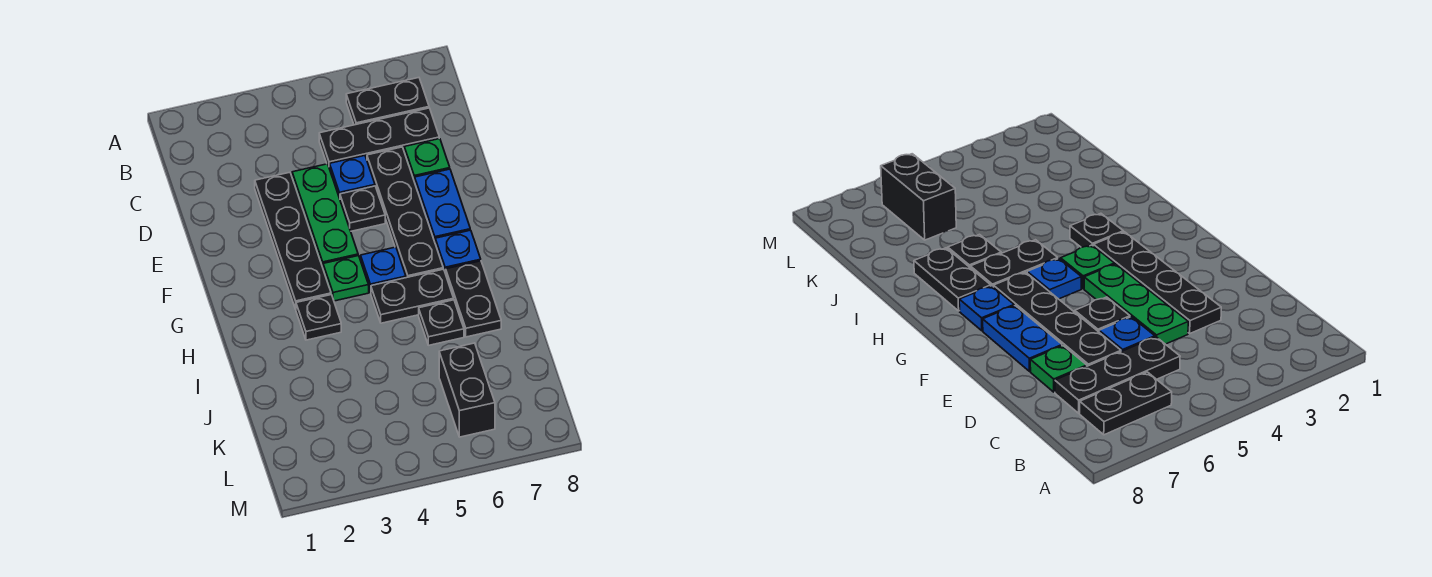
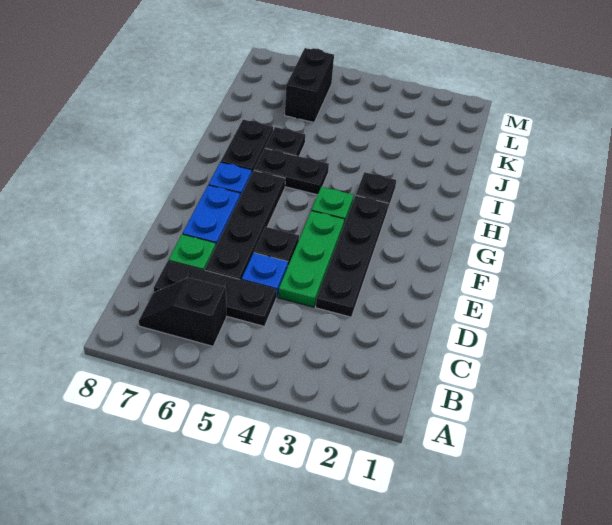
black plate B6:B7 level 1 -> black slope B6:B7 level 1 top 6
blue plate G5 level 1 -> none

